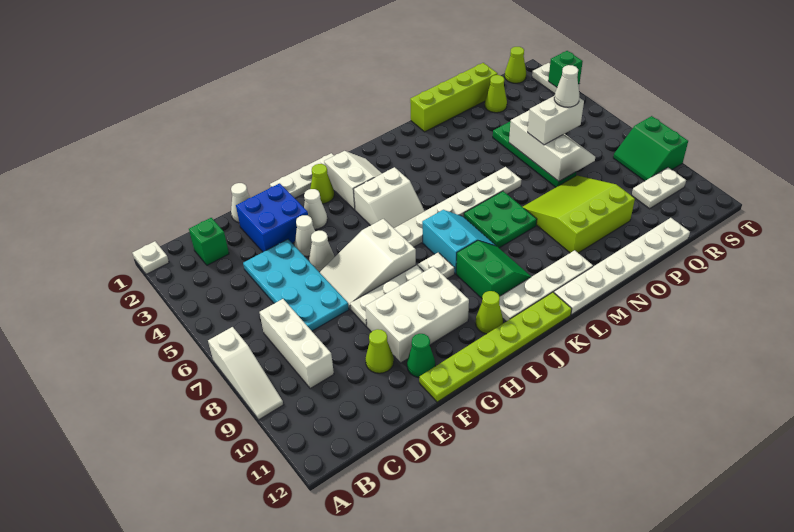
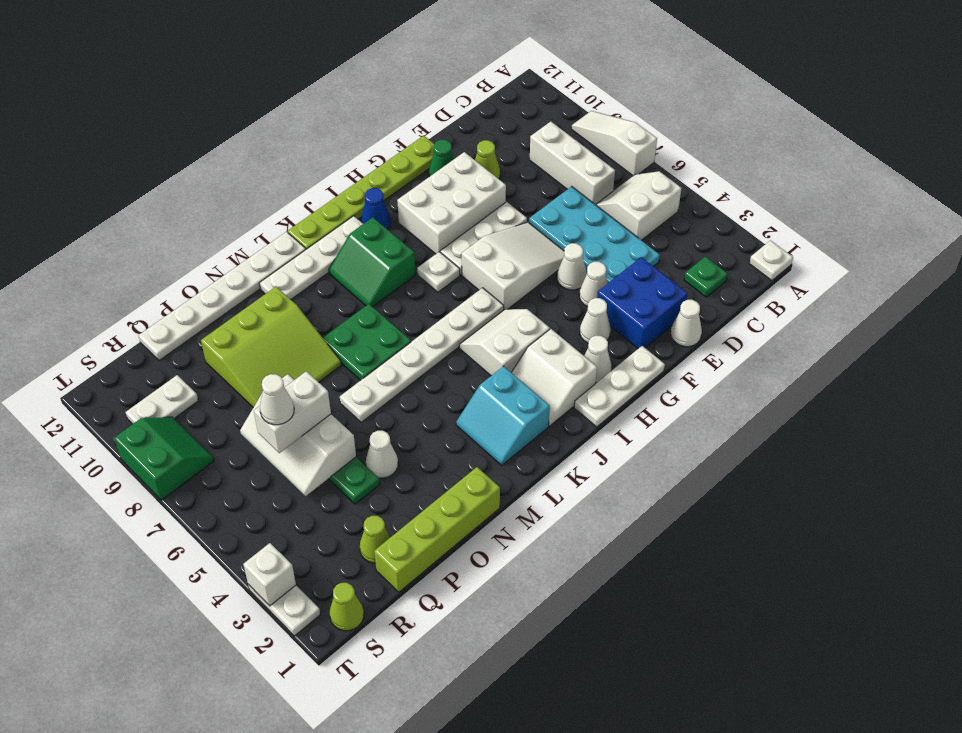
none -> white slope B5:C6 level 1 top 5
green brick C2 level 1 -> green plate C2 level 1
lime cone H2 level 1 -> white cone H2 level 1
lime cone I11 level 1 -> blue cone I11 level 1
cyan slope J7:K8 level 1 top J -> cyan slope K2:L3 level 1 top K
none -> white cone O4 level 1
green brick T3 level 2 -> white brick T3 level 2

